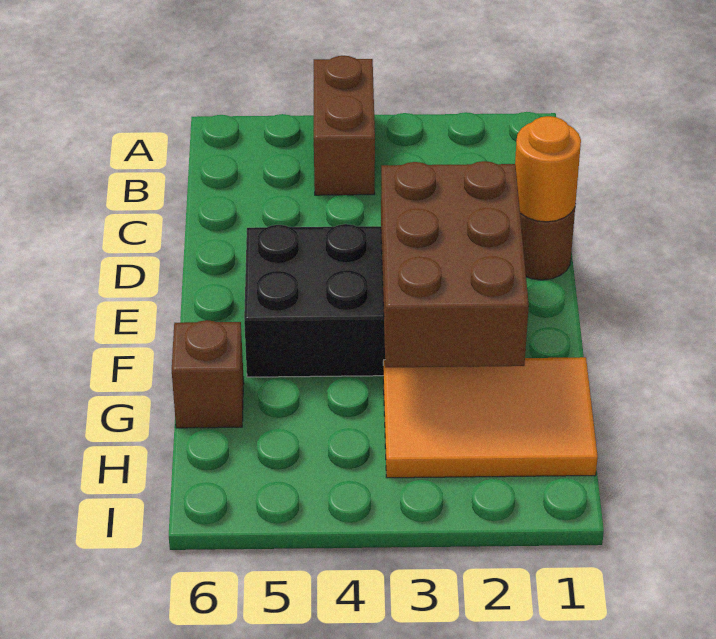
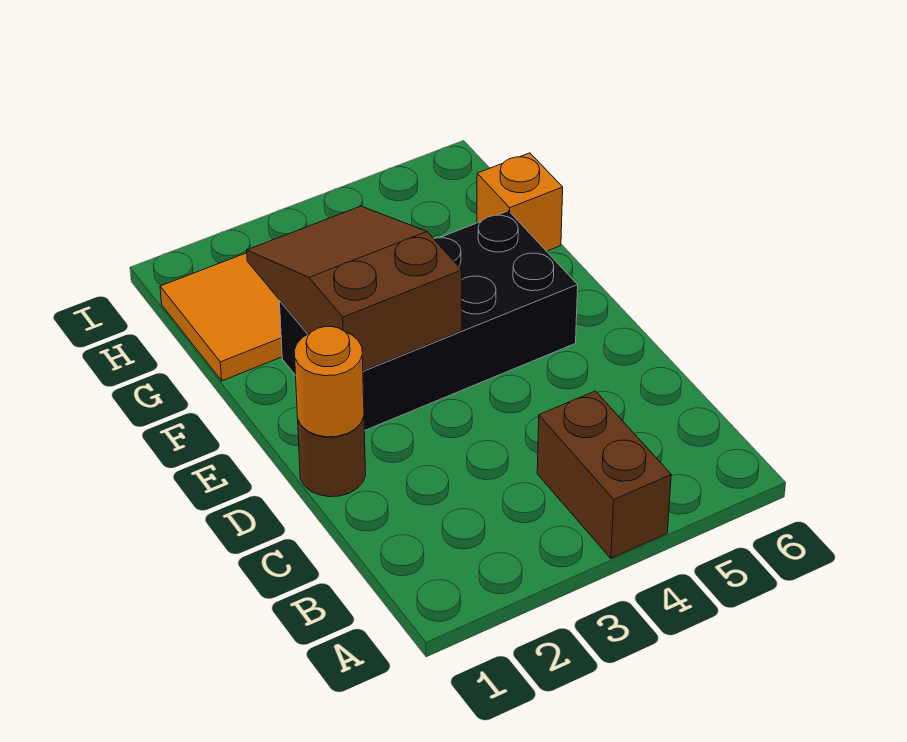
brown brick E2:G3 level 2 -> brown slope E2:G3 level 2 top E
brown brick G6 level 1 -> orange brick G6 level 1

